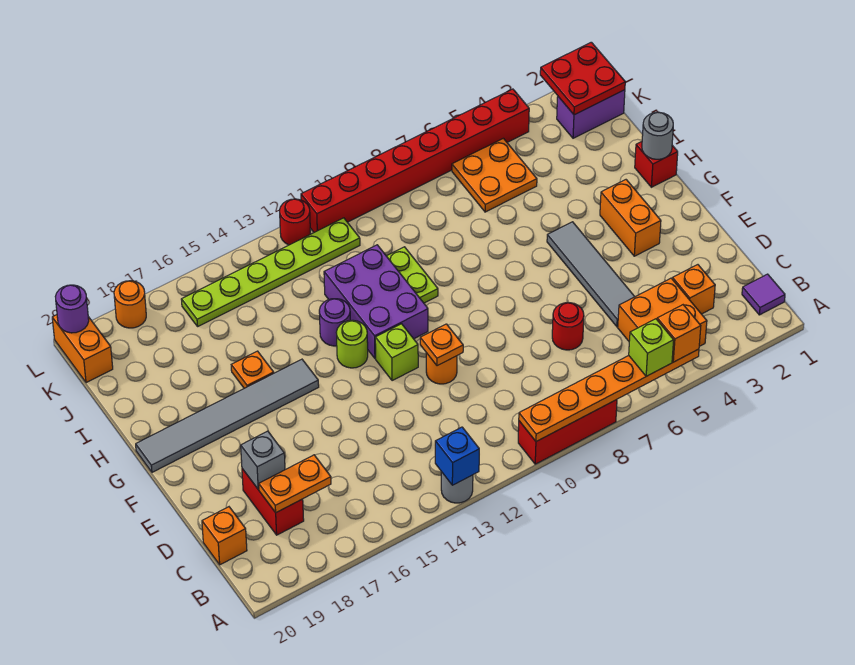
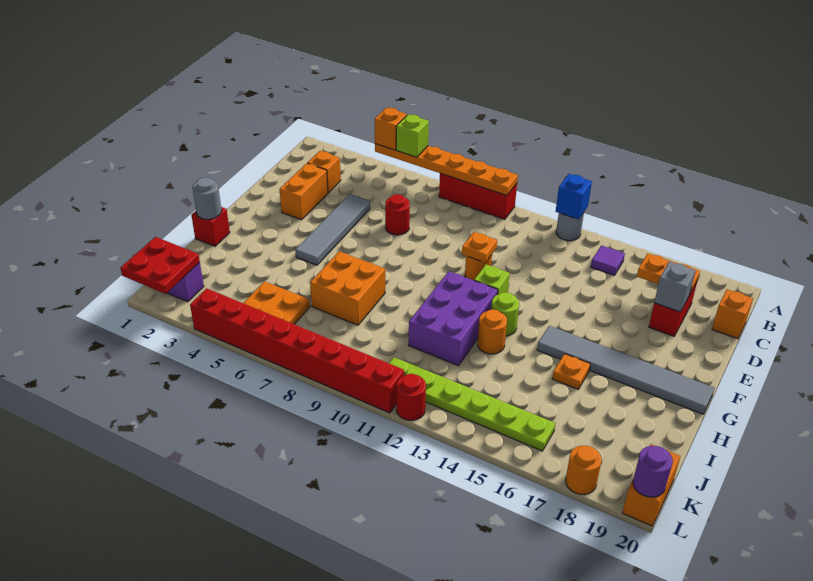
purple tile B1 level 1 -> purple tile B15 level 1
orange brick B4:C5 level 1 -> orange brick H7:I8 level 1
orange brick F3:G3 level 1 -> orange brick D3:E3 level 1
lime plate H10:I10 level 1 -> none
purple round brick H13 level 1 -> orange round brick H13 level 1

